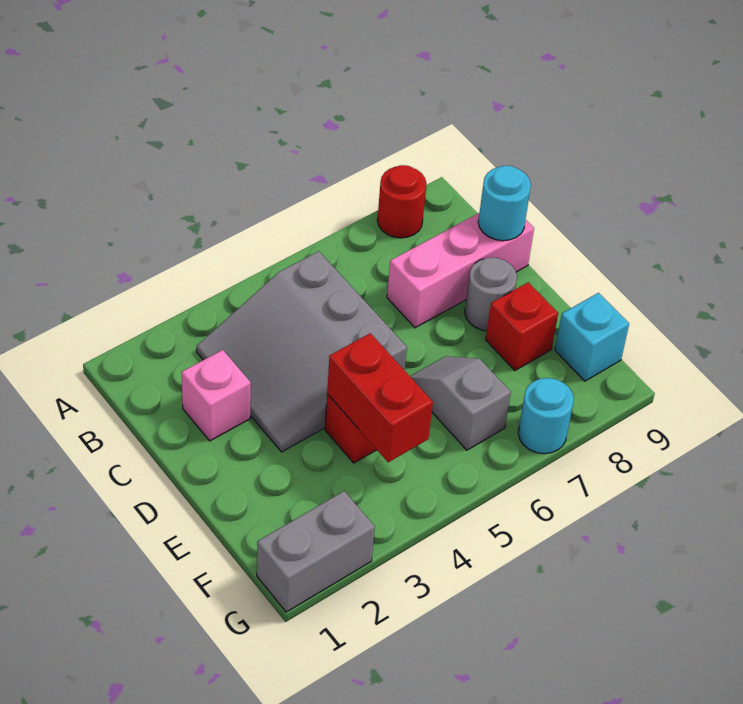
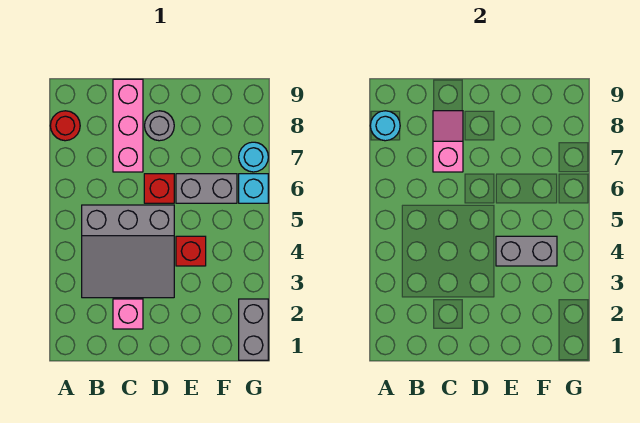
none -> pink slope C7:C8 level 2 top 7
cyan round brick C9 level 2 -> cyan round brick A8 level 2
red brick E4:F4 level 2 -> grey brick E4:F4 level 2
grey slope E6:F6 level 1 top F -> grey brick E6:F6 level 1
red brick E8 level 1 -> red brick D6 level 1
cyan brick F9 level 1 -> cyan brick G6 level 1

